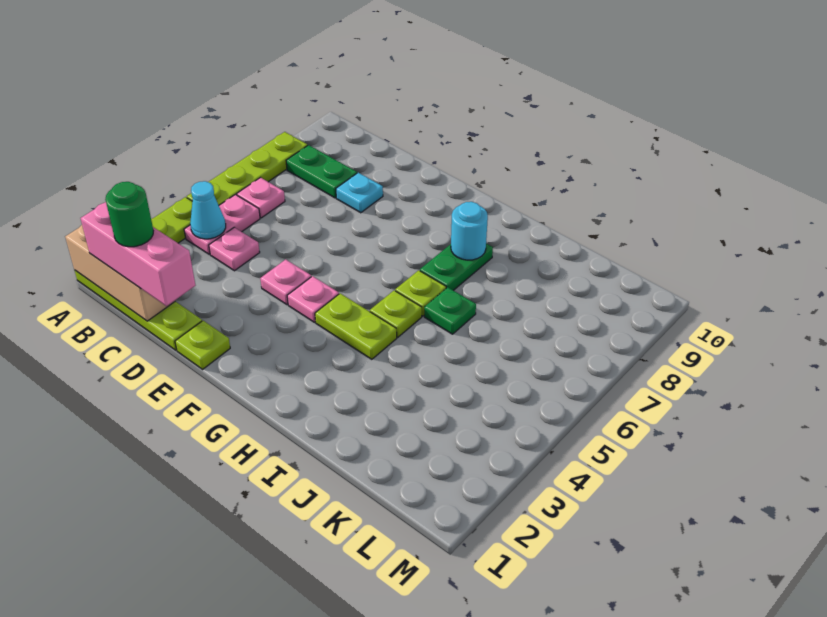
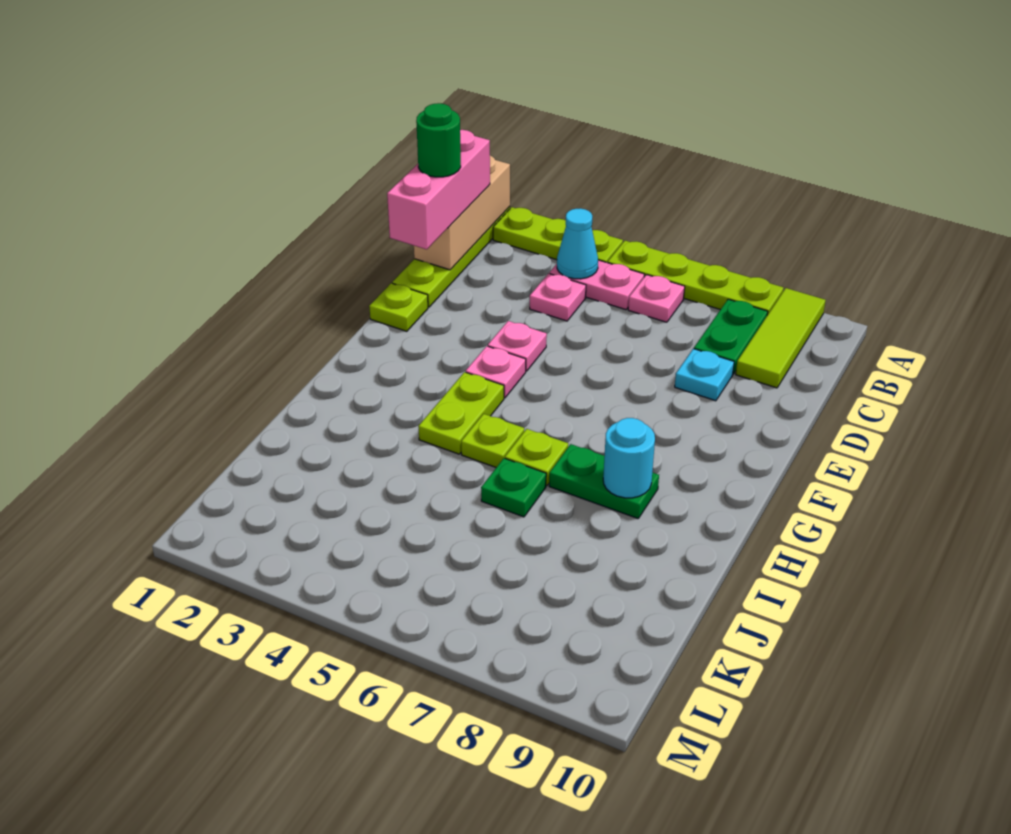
none -> lime tile A9:C9 level 1

